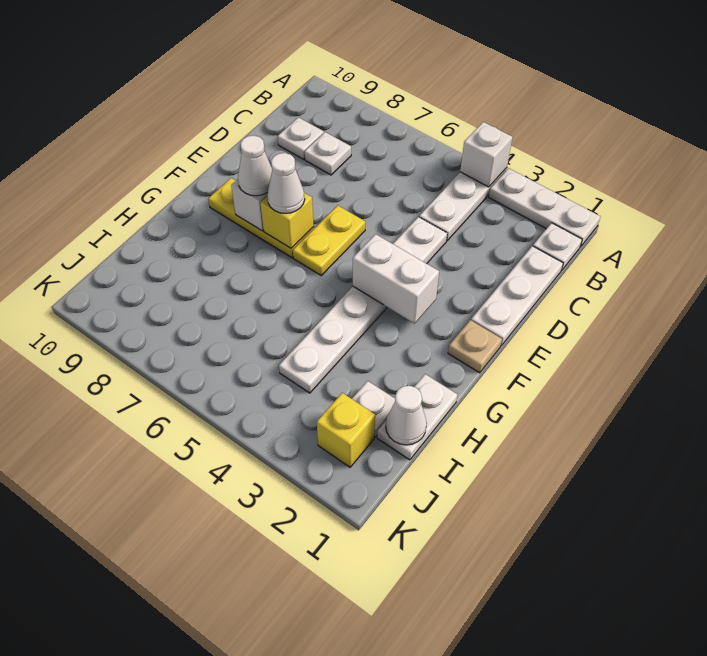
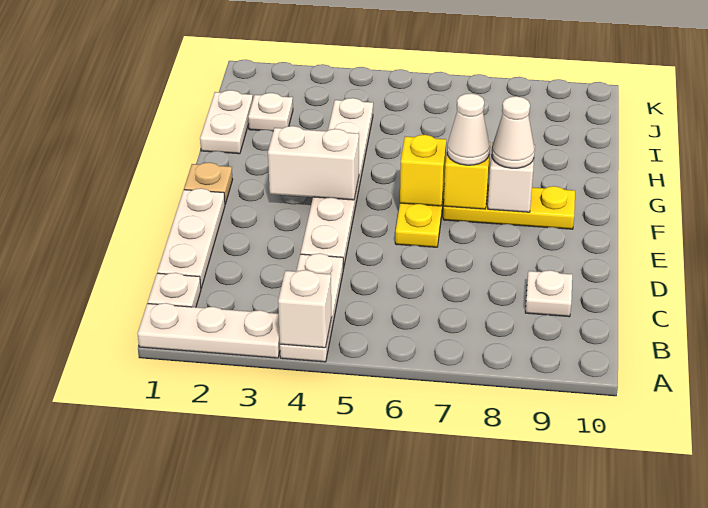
white plate C8 level 1 -> none
white cone I1 level 2 -> none
yellow brick J2 level 1 -> yellow brick F6 level 2

